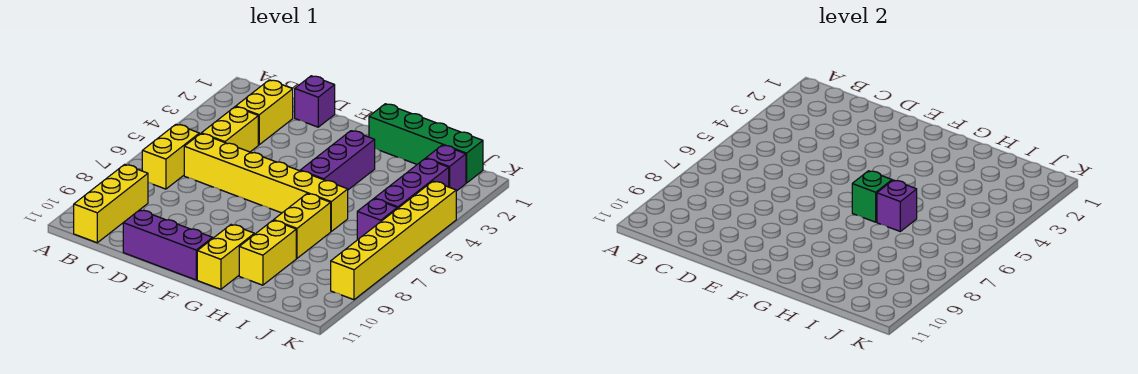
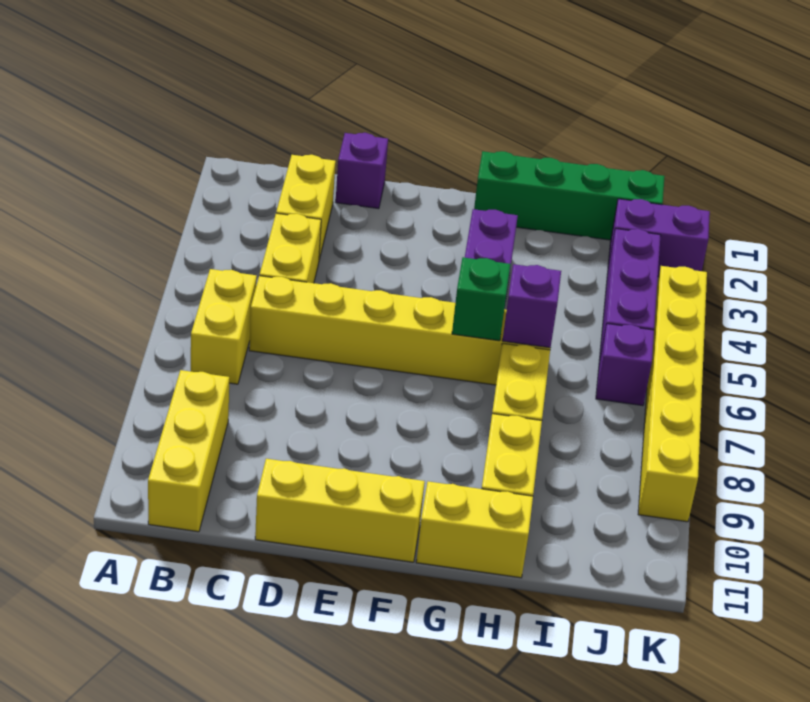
purple brick D11:F11 level 1 -> yellow brick D11:F11 level 1
yellow brick G10:G11 level 1 -> yellow brick G11:H11 level 1
purple brick J2 level 1 -> purple brick J2:K2 level 1

